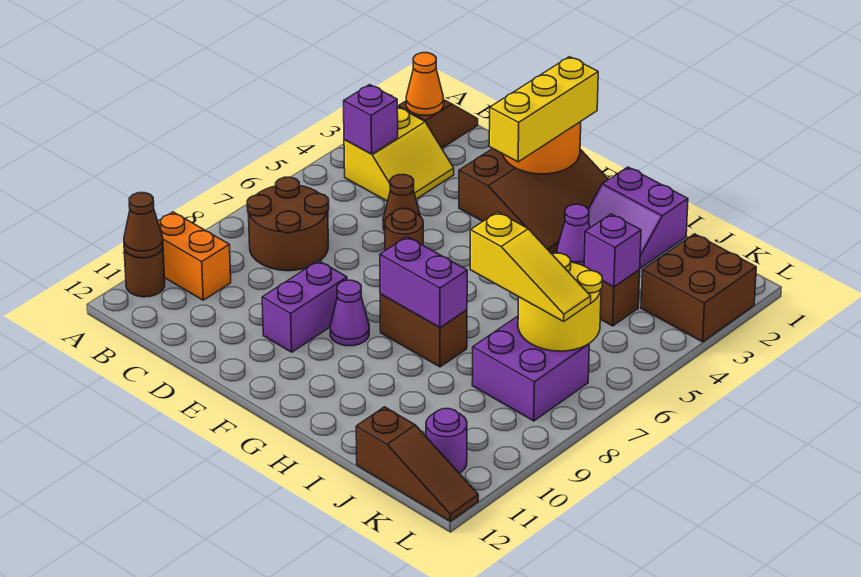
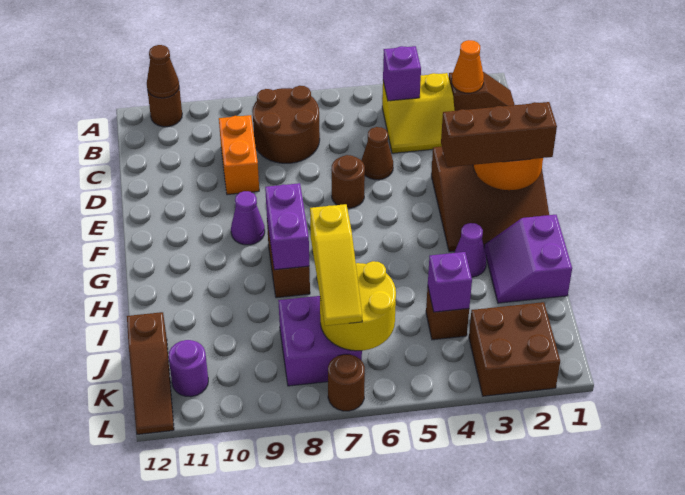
orange brick A10:B10 level 1 -> orange brick C9:D9 level 1
purple brick E9:E10 level 1 -> none
yellow brick F1:F3 level 3 -> brown brick F1:F3 level 3
none -> brown round brick L7 level 1

